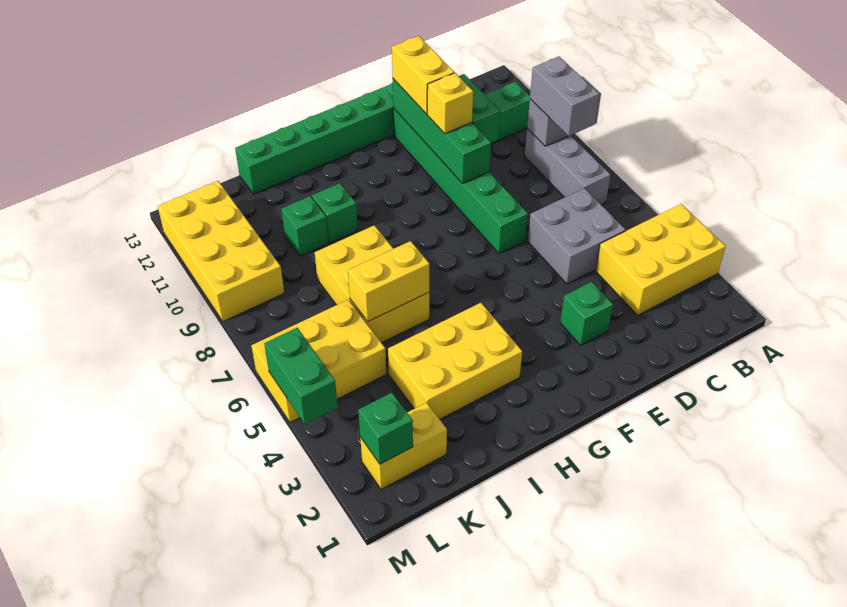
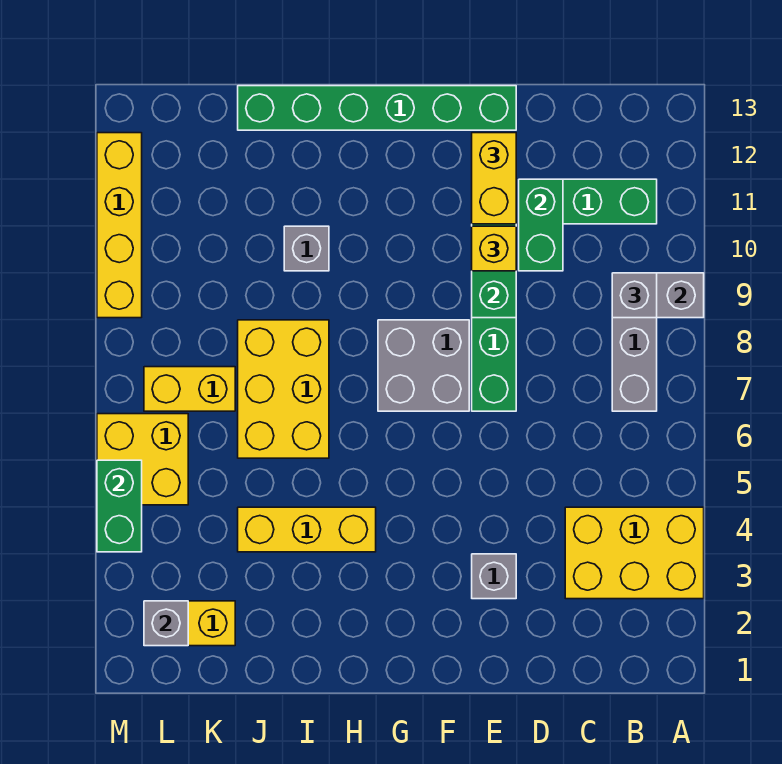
grey brick B8:B9 level 3 -> grey brick B9 level 3
grey brick C5:D6 level 1 -> grey brick F7:G8 level 1
green brick E3 level 1 -> grey brick E3 level 1
yellow brick H3:J4 level 1 -> yellow brick H4:J4 level 1
yellow brick I6:J6 level 2 -> yellow brick K7:L7 level 1
green brick I10 level 1 -> grey brick I10 level 1
green brick J10 level 1 -> none
yellow brick K5:M6 level 1 -> yellow brick L5:M6 level 1
green brick L2 level 2 -> grey brick L2 level 2
yellow brick L9:M12 level 1 -> yellow brick M9:M12 level 1

